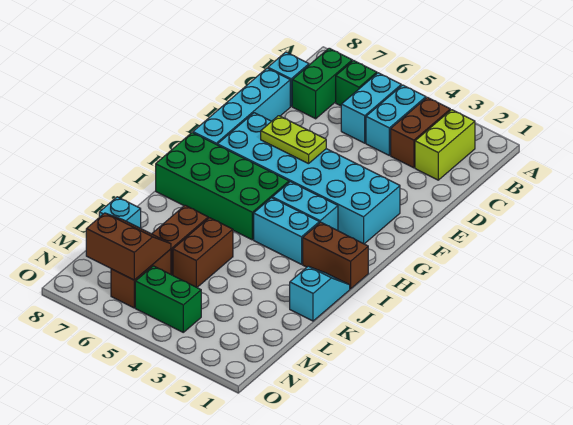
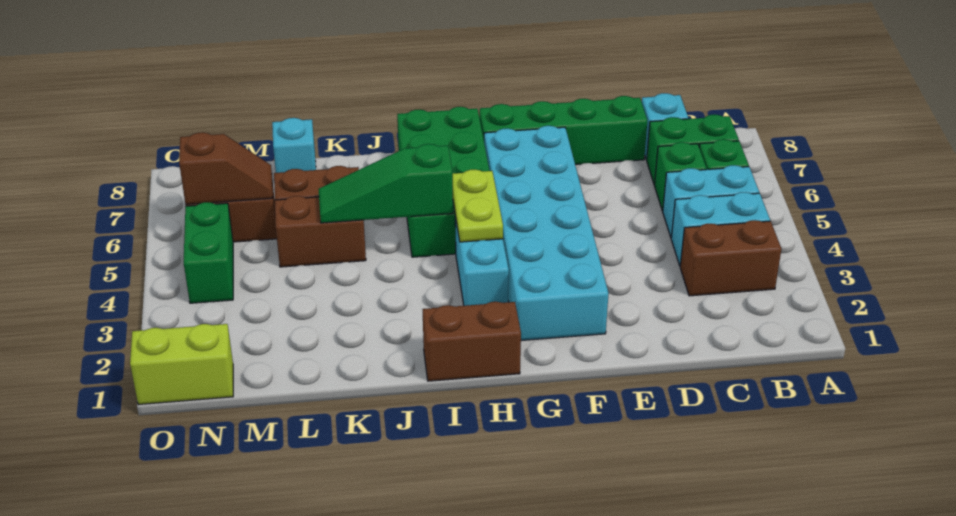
lime brick B2:C2 level 1 -> lime brick N1:O1 level 1
none -> green brick C6 level 1
cyan brick D8:G8 level 1 -> green brick D8:G8 level 1
lime plate F5:F6 level 2 -> lime plate H4:H5 level 2
brown brick I1:I2 level 1 -> brown brick H1:I1 level 1
cyan brick I3:I4 level 1 -> none
none -> green slope I5:K5 level 2 top I
cyan slope J1:K1 level 1 top K -> none
brown slope M6:N7 level 2 top N -> brown slope M6:N6 level 2 top N

